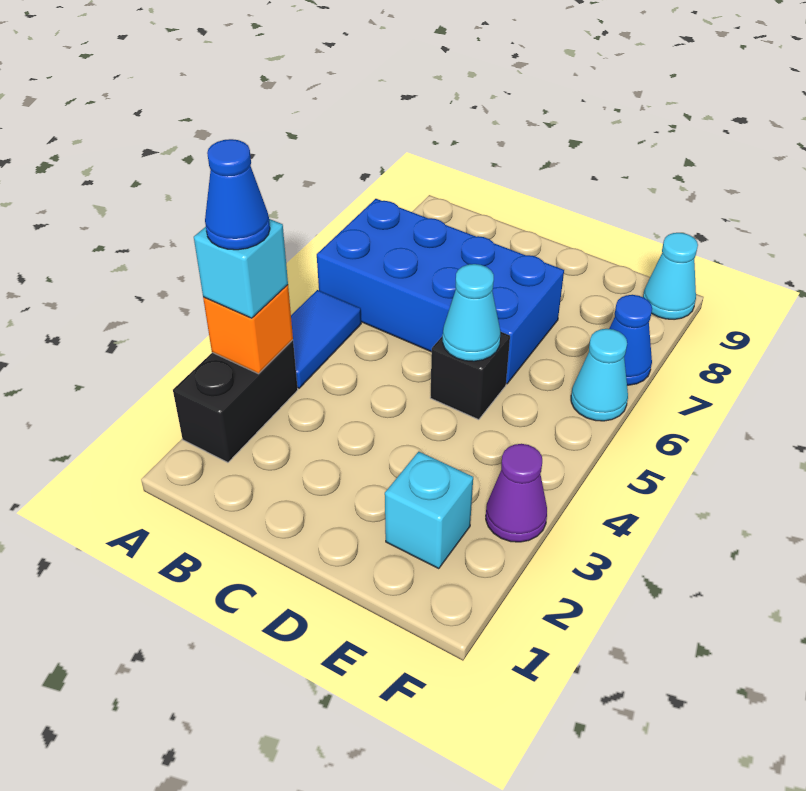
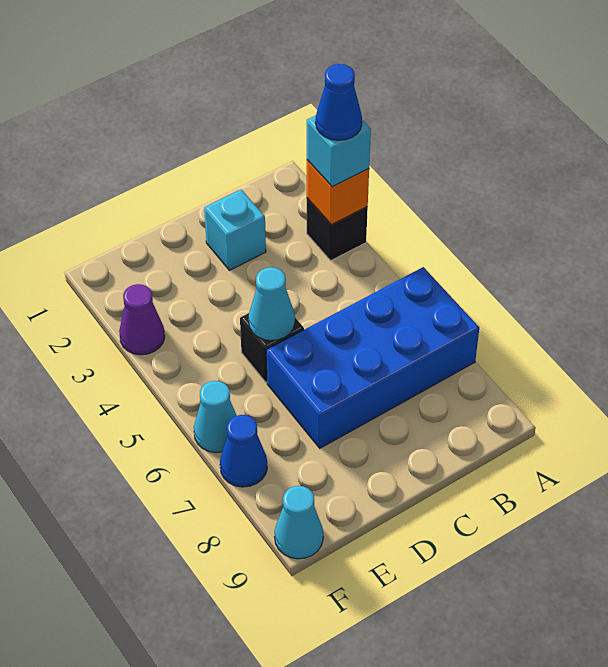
black brick A2:A3 level 1 -> black brick A3 level 1
blue tile A4:A5 level 1 -> none
cyan brick E2 level 1 -> cyan brick C2 level 1

